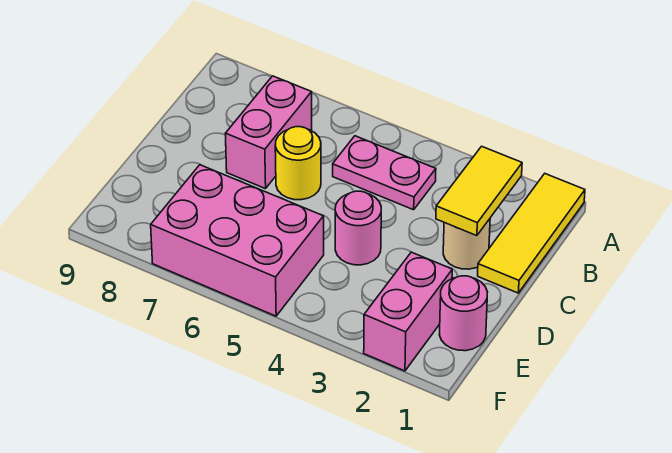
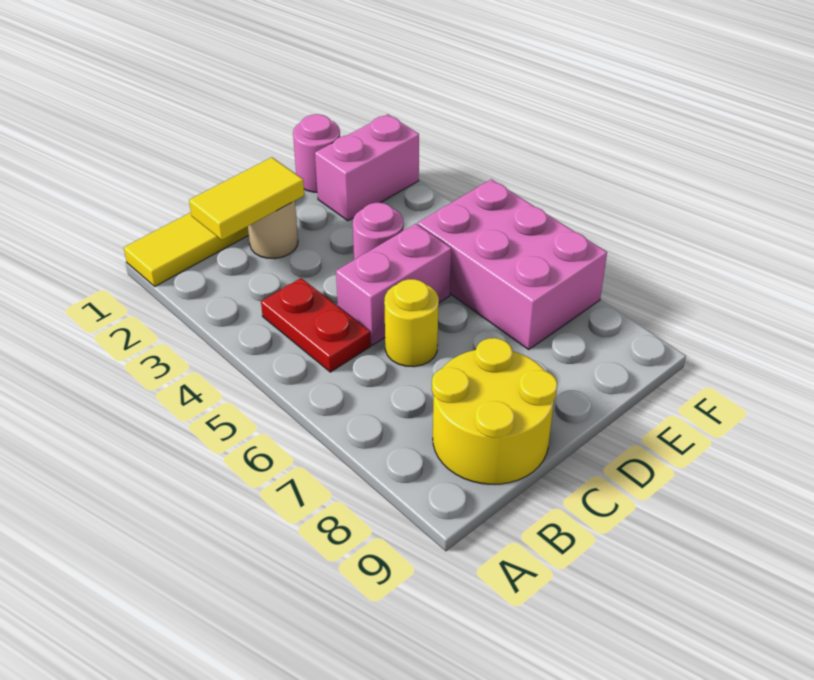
pink plate B4:B5 level 1 -> red plate B4:B5 level 1
pink brick B7:C7 level 1 -> pink brick C5:D5 level 1
none -> yellow round brick B8:C9 level 1

